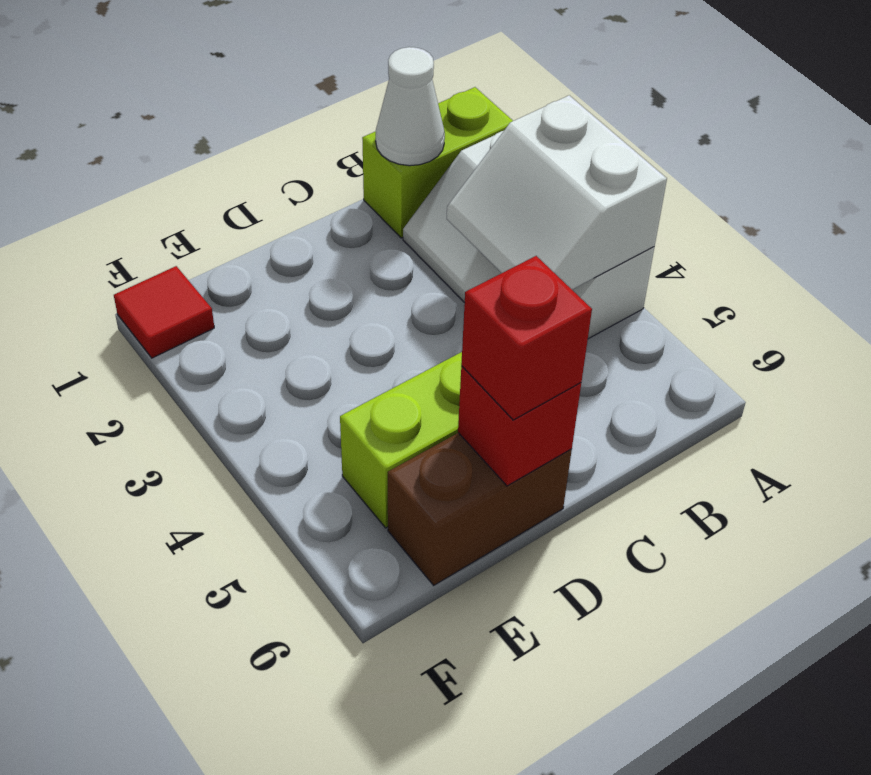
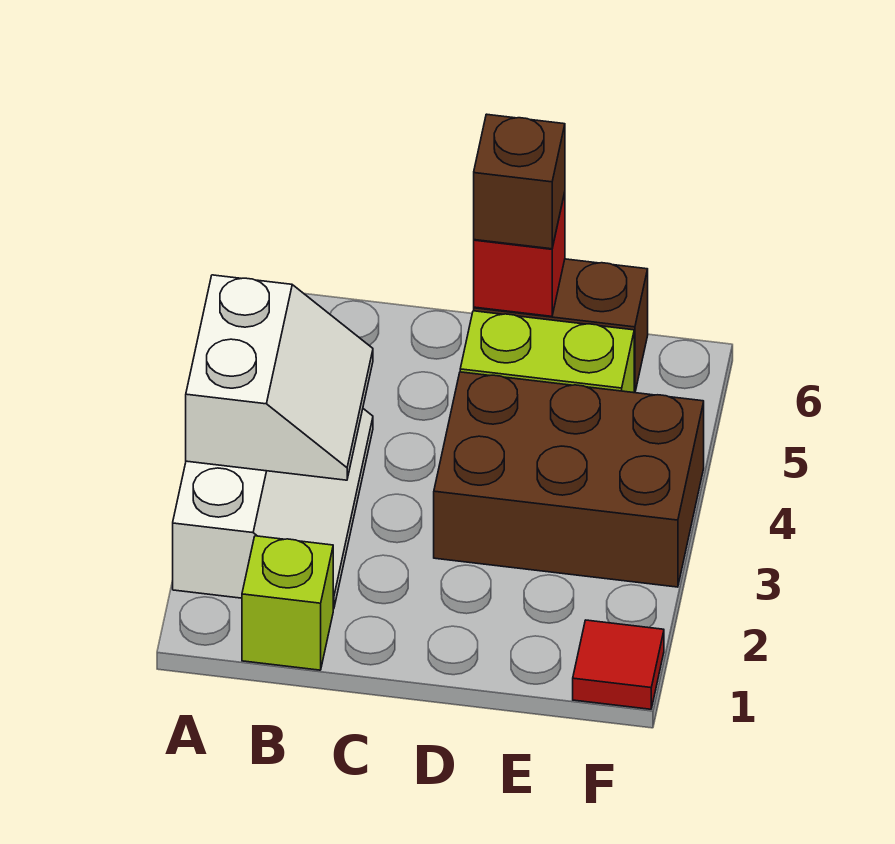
lime brick A1:B1 level 1 -> lime brick B1 level 1
white cone B1 level 2 -> none
none -> brown brick D3:F4 level 1
red brick D6 level 3 -> brown brick D6 level 3

